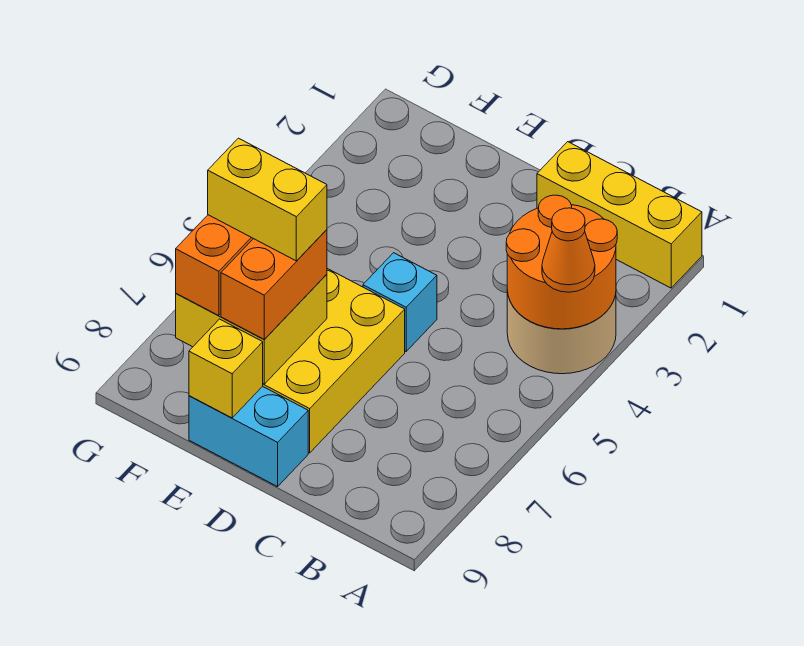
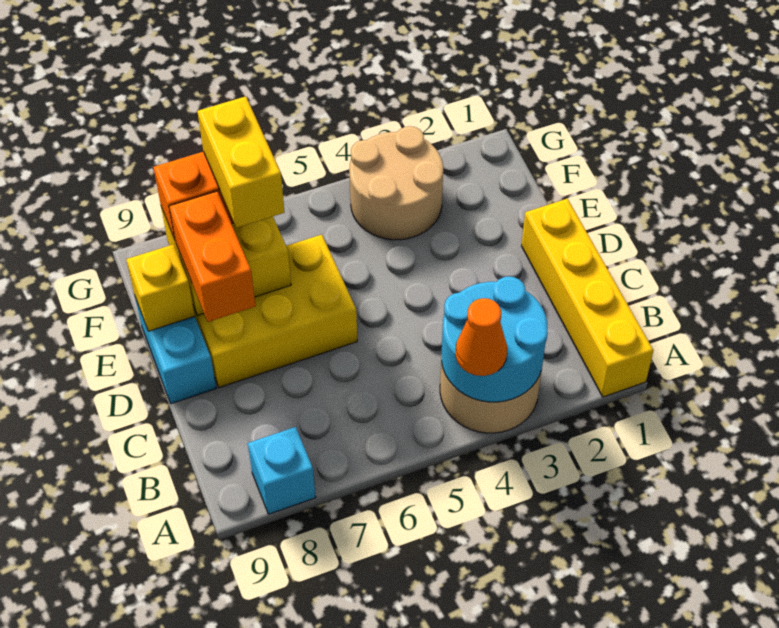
yellow brick A1:C1 level 1 -> yellow brick A1:D1 level 1
orange round brick A3:B4 level 2 -> cyan round brick A3:B4 level 2
cyan brick D5 level 1 -> cyan brick A8 level 1
orange brick E7:E8 level 3 -> orange brick D8:E8 level 3
none -> tan round brick F3:G4 level 1

